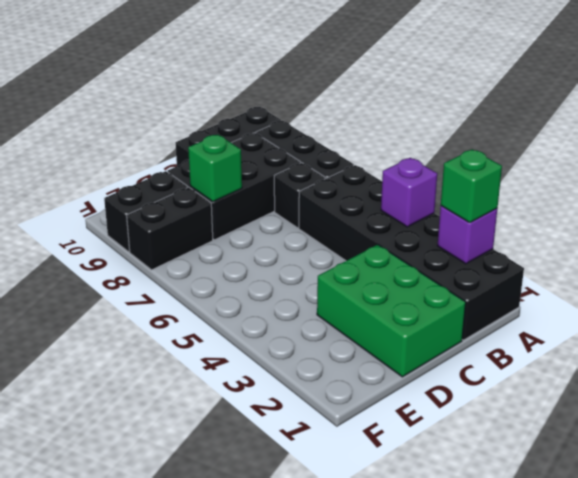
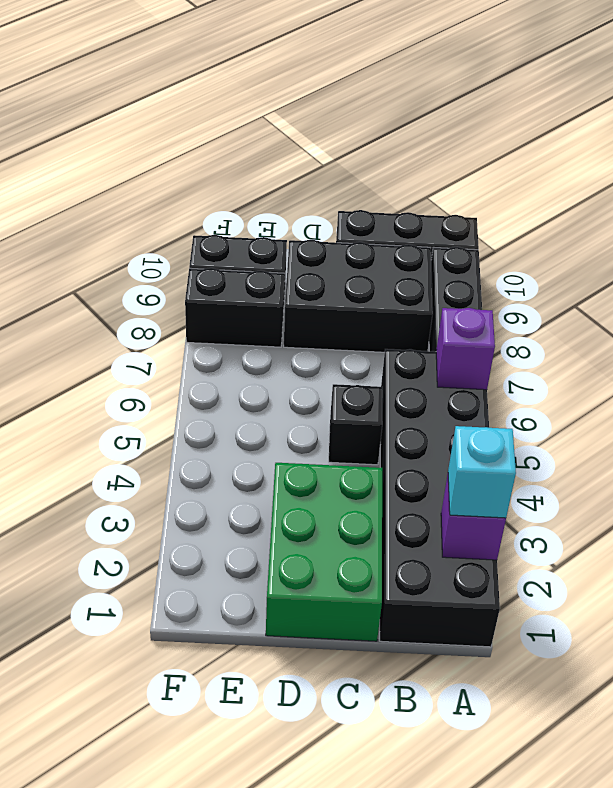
green brick A2 level 3 -> cyan brick A2 level 3
purple brick A4 level 2 -> purple brick A6 level 2
black brick B7 level 1 -> black brick C5 level 1
green brick D8 level 2 -> none

